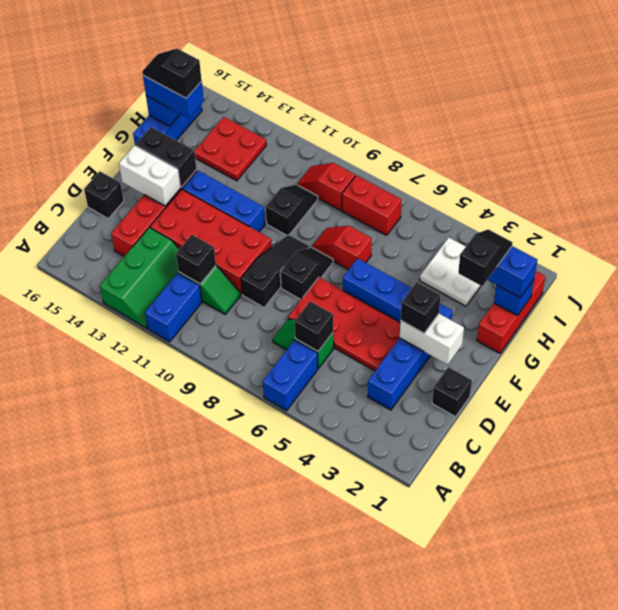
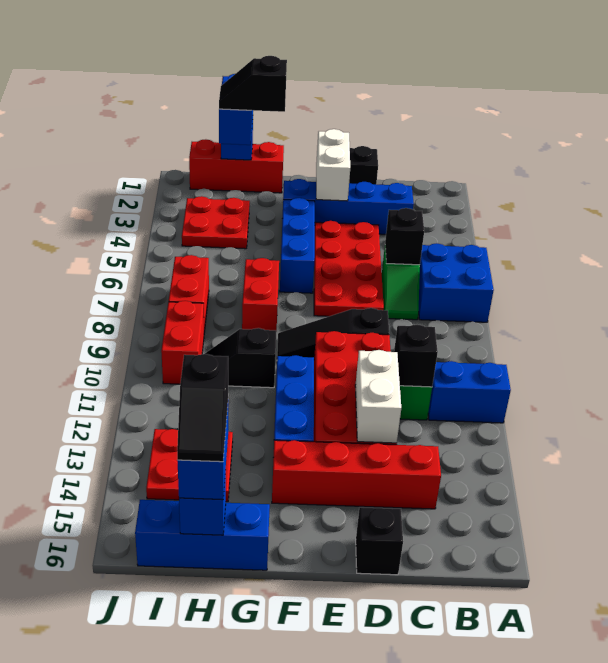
blue brick A6:B6 level 1 -> blue brick A6:B7 level 1
green slope A12:C13 level 1 top 13 -> none
black brick E3 level 3 -> none
black slope E8:F8 level 1 top E -> none
white brick E14:E15 level 2 -> white brick D12:D13 level 2
black brick F14:F15 level 2 -> none
red slope G7:G8 level 1 top 7 -> red brick G7:G8 level 1
white plate H3:I4 level 1 -> red plate H3:I4 level 1
red slope I9:I10 level 1 top 9 -> red brick I9:I10 level 1

